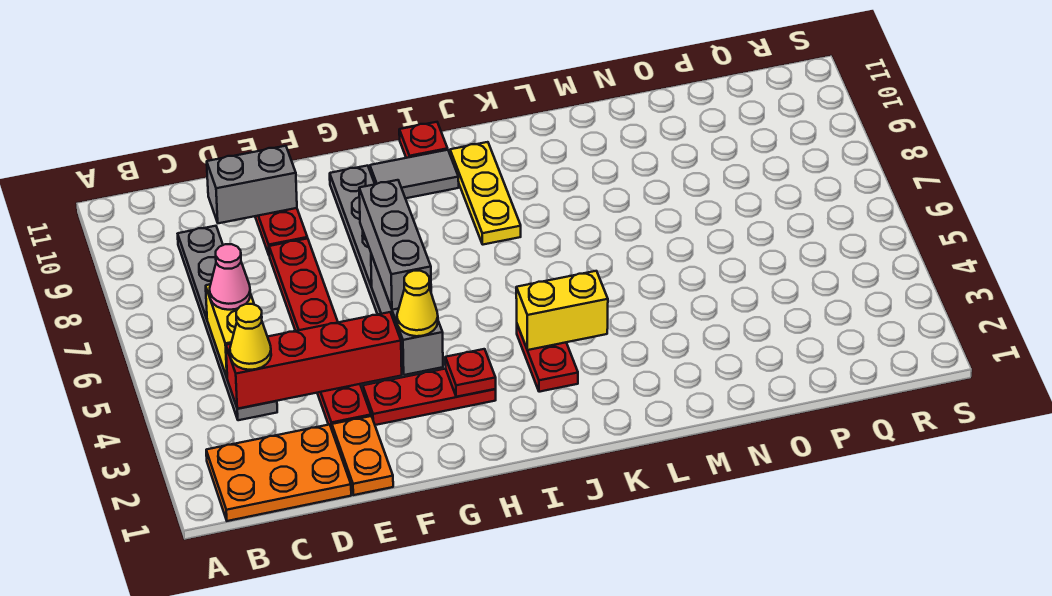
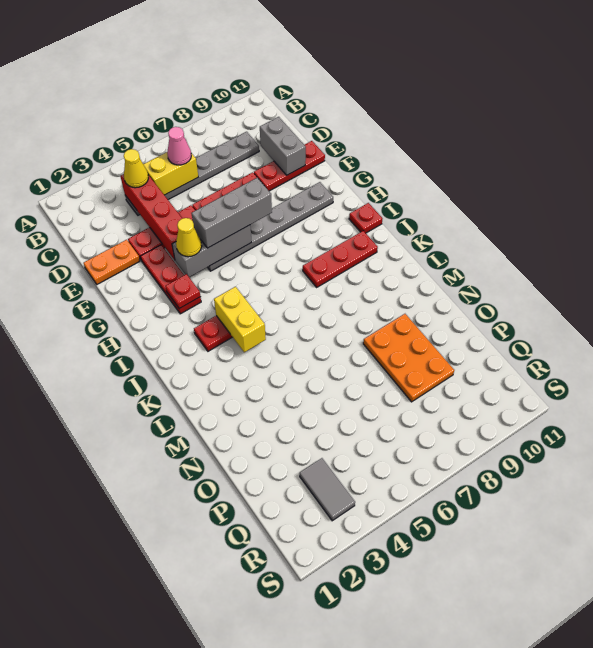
orange plate B1:D2 level 1 -> orange plate N8:P9 level 1
grey tile H10:I10 level 1 -> grey tile Q3:R3 level 1
yellow plate J8:J10 level 1 -> red plate J8:J10 level 1

